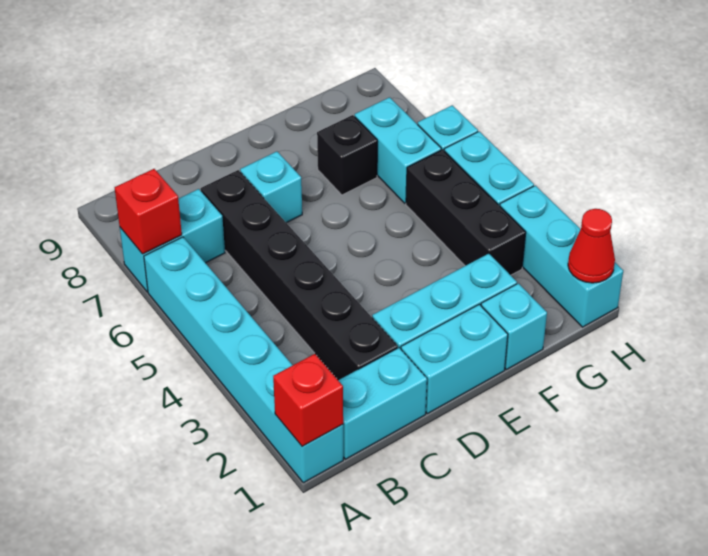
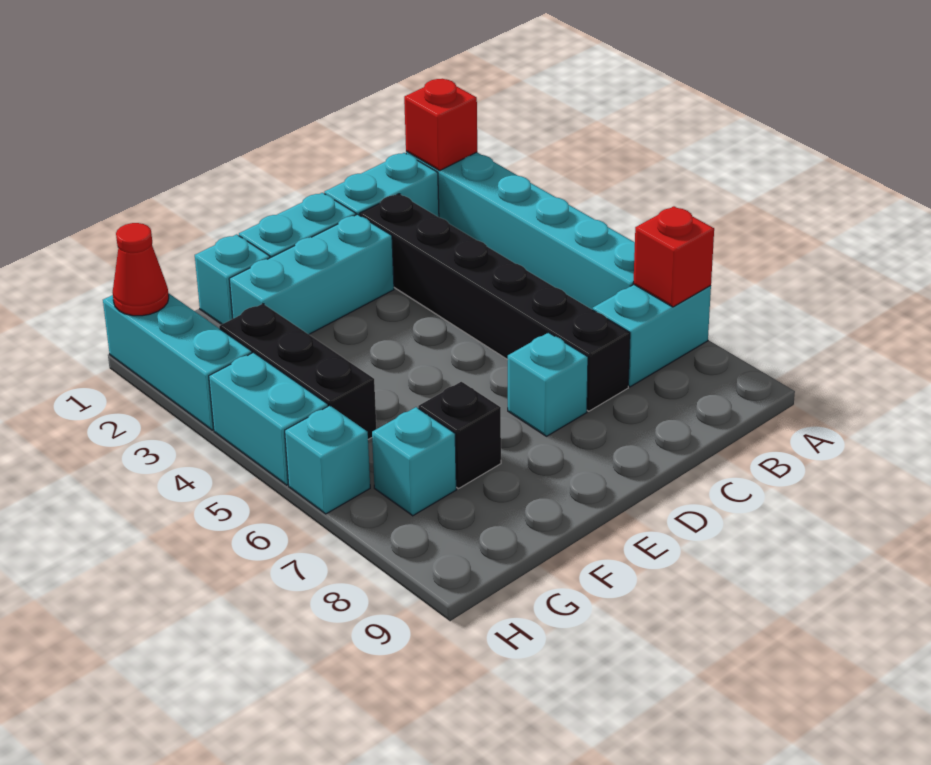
cyan brick G6:G7 level 1 -> cyan brick G7 level 1

